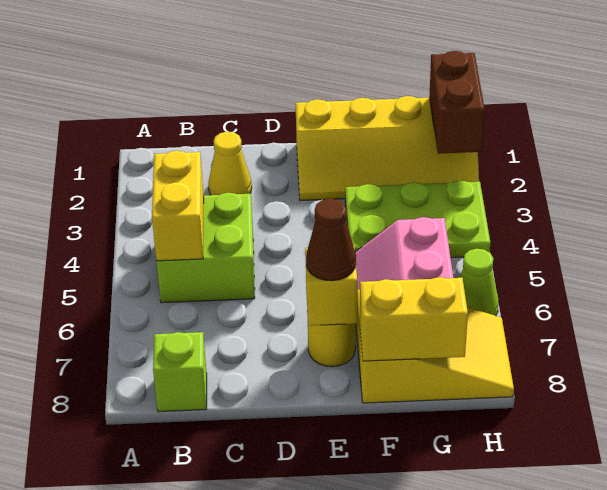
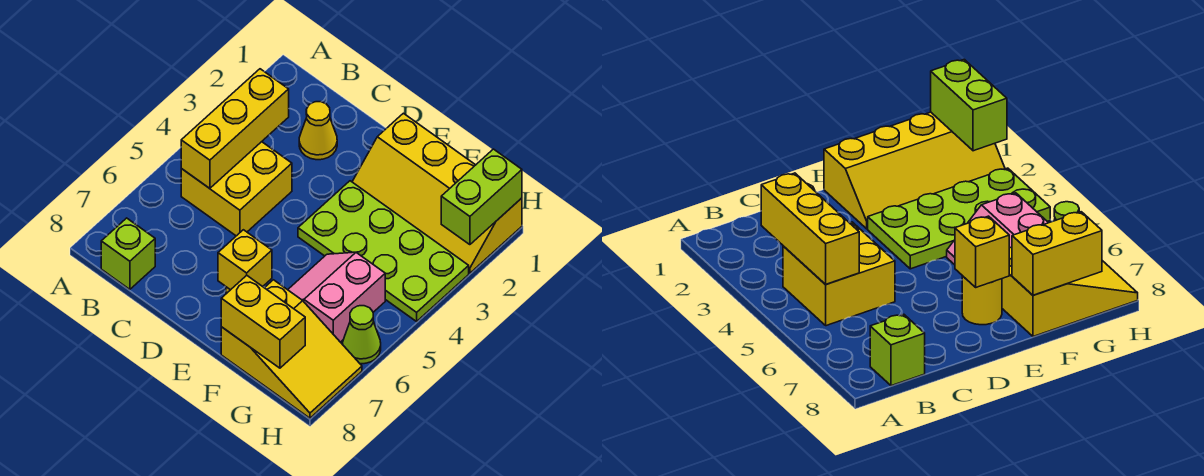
lime brick B4:C5 level 1 -> yellow brick B4:C5 level 1
yellow brick B4:B5 level 2 -> yellow brick B3:B5 level 2
brown cone E7 level 3 -> none
lime plate F3:H4 level 1 -> lime plate E3:H4 level 1
brown brick H1:H2 level 2 -> lime brick H1:H2 level 2

